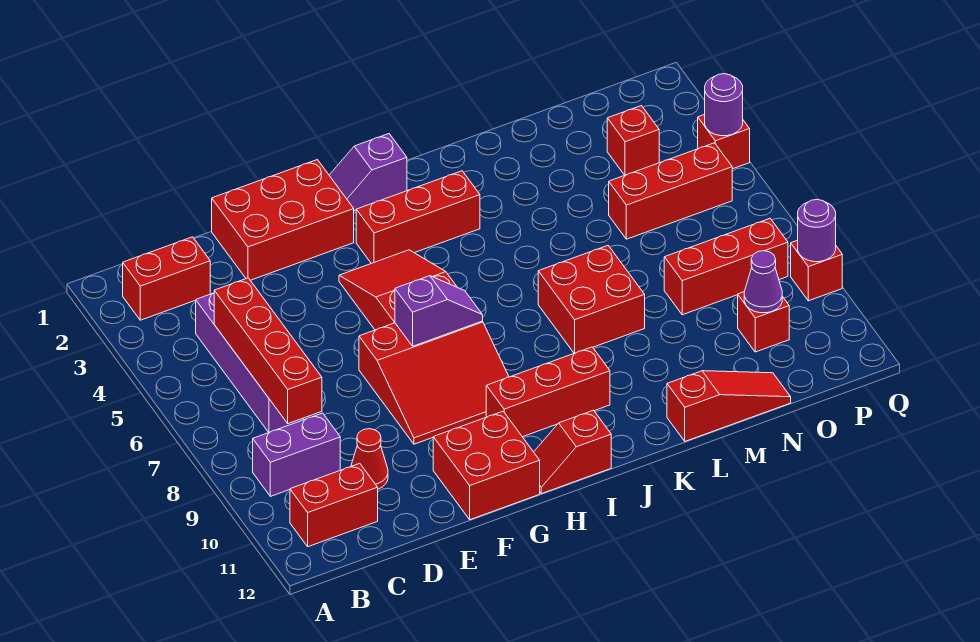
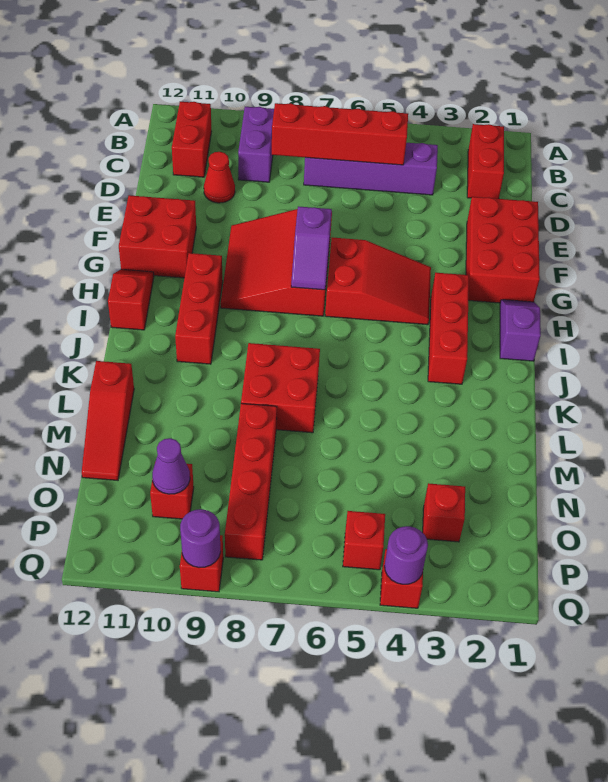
red brick N5:P5 level 1 -> red brick P5 level 1
red brick N8:P8 level 1 -> red brick M8:P8 level 1

